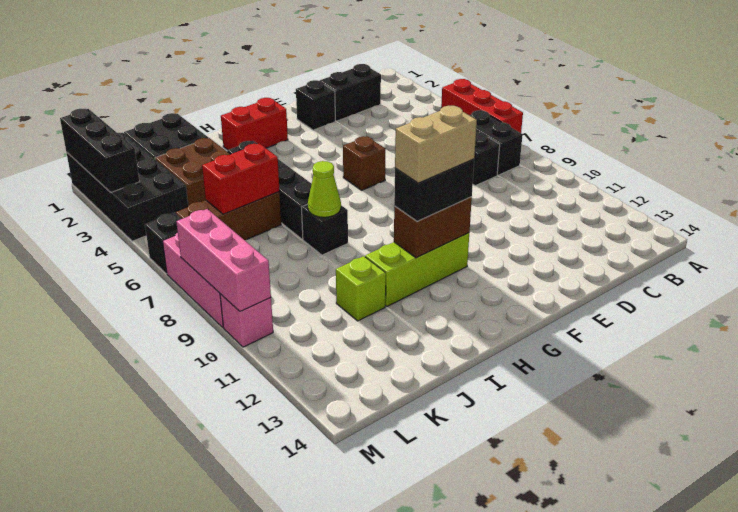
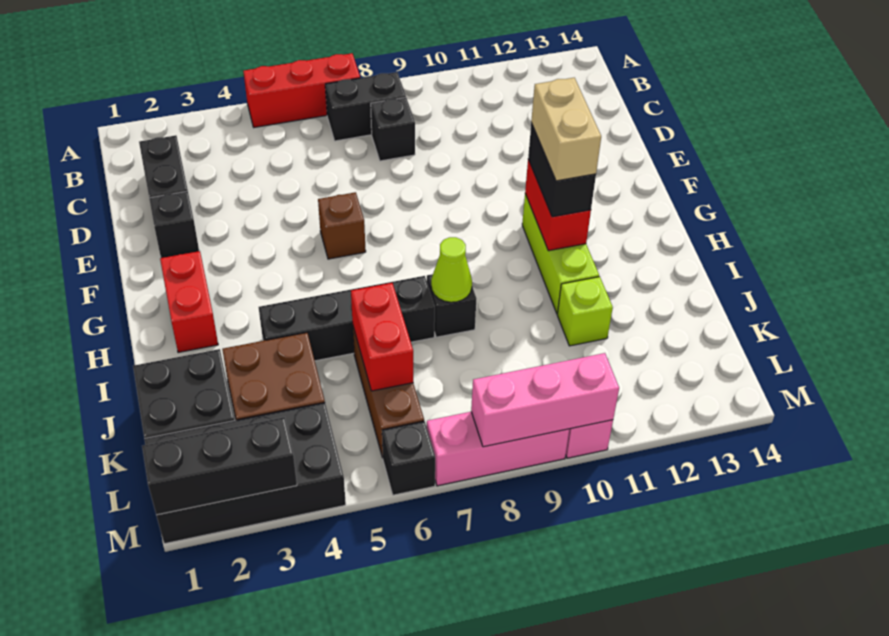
brown brick G11:H11 level 2 -> red brick G11:H11 level 2

